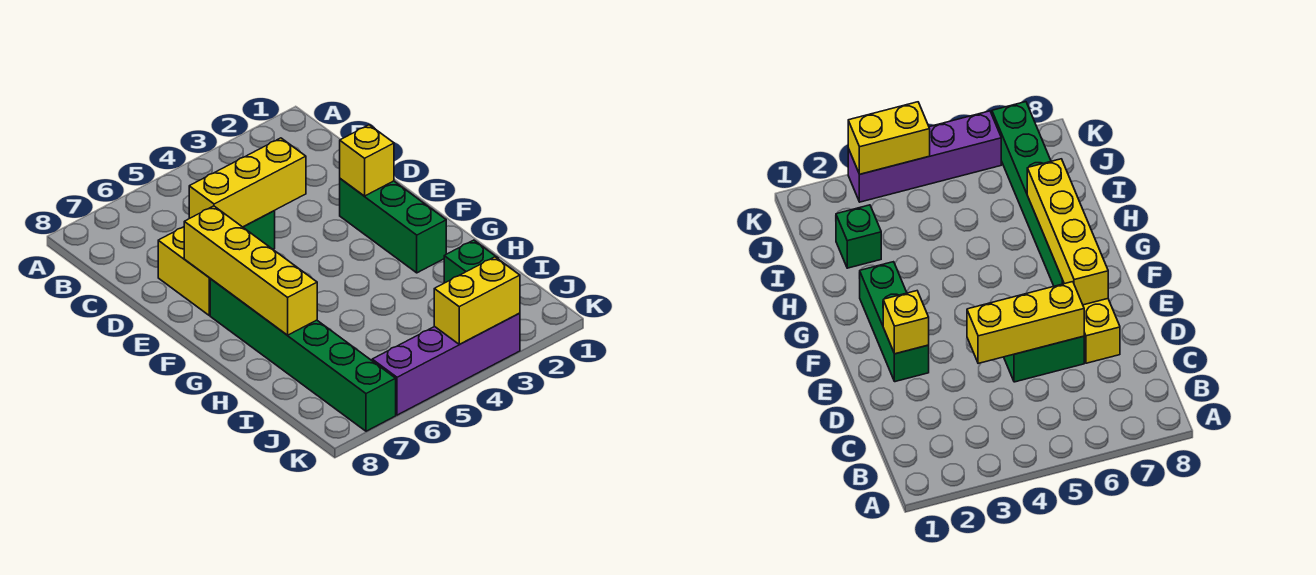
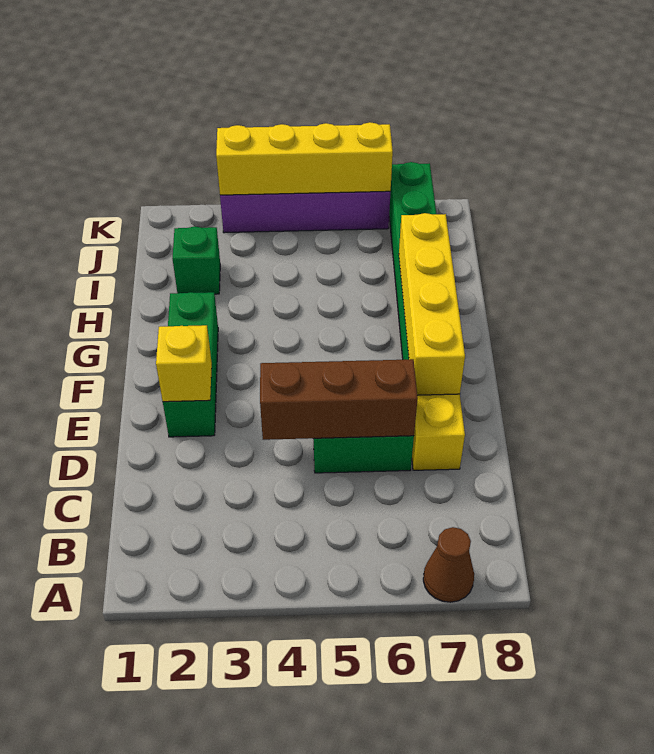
none -> brown cone A7 level 1
yellow brick D4:D6 level 2 -> brown brick D4:D6 level 2
yellow brick K3:K4 level 2 -> yellow brick K3:K6 level 2

